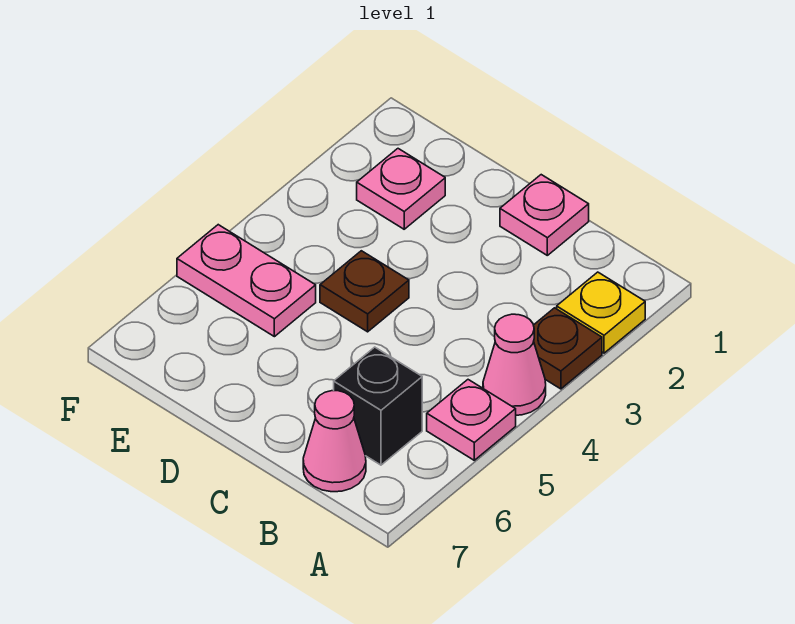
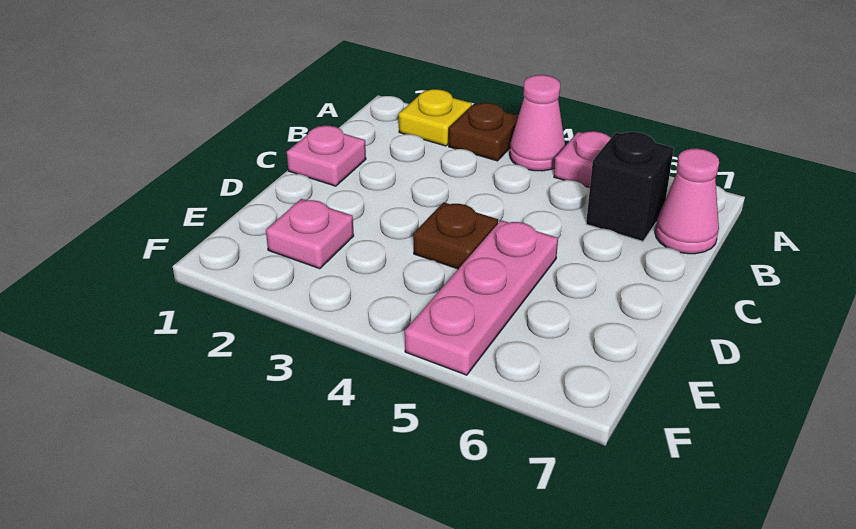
pink plate E5:F5 level 1 -> pink plate D5:F5 level 1

